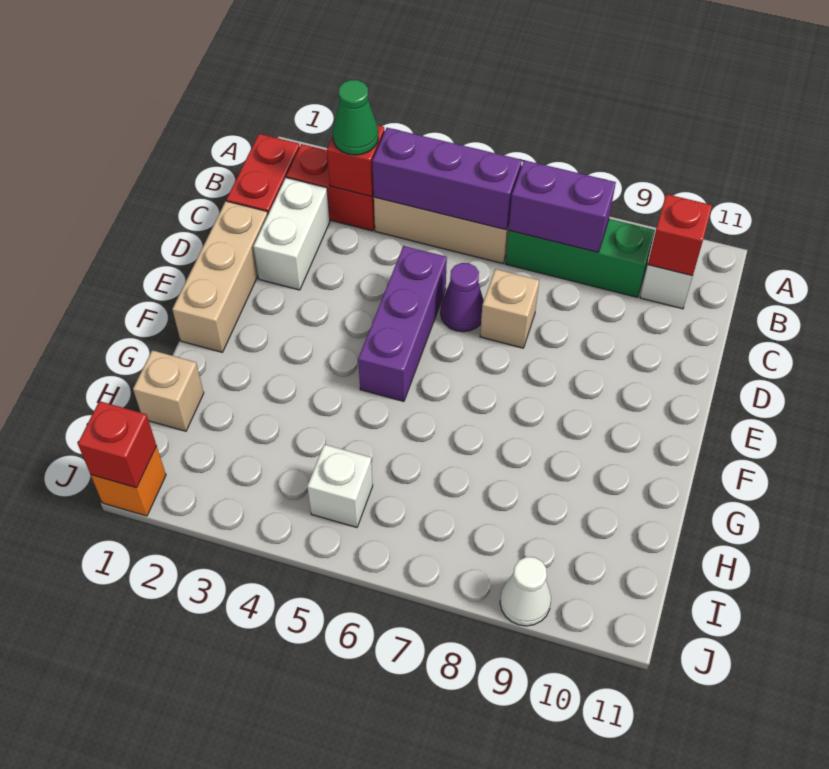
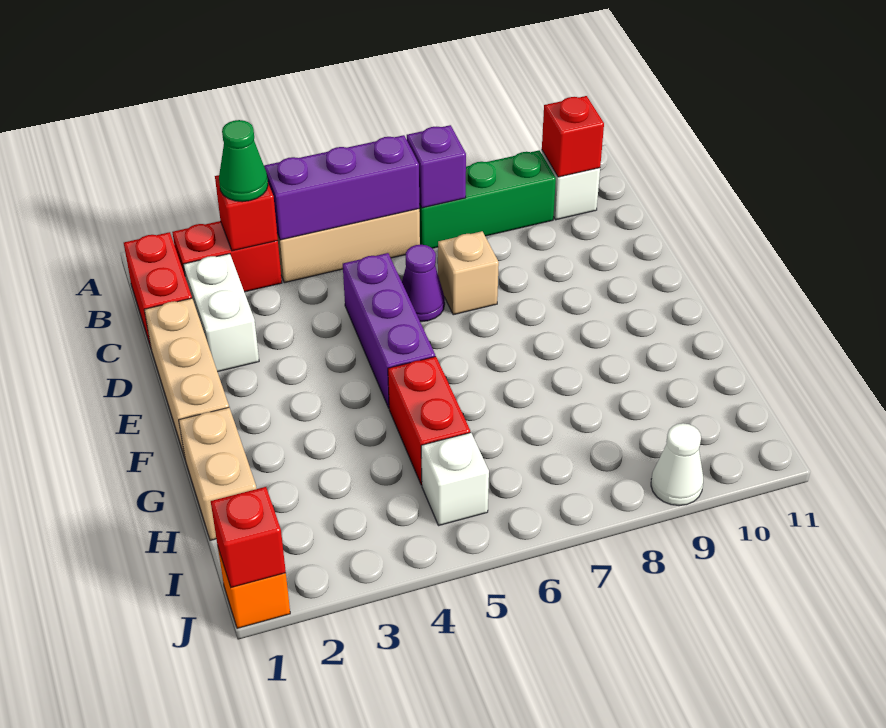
purple brick B7:B8 level 2 -> purple brick B7 level 2
none -> red brick G5:H5 level 1
tan brick H1 level 1 -> tan brick G1:H1 level 1

